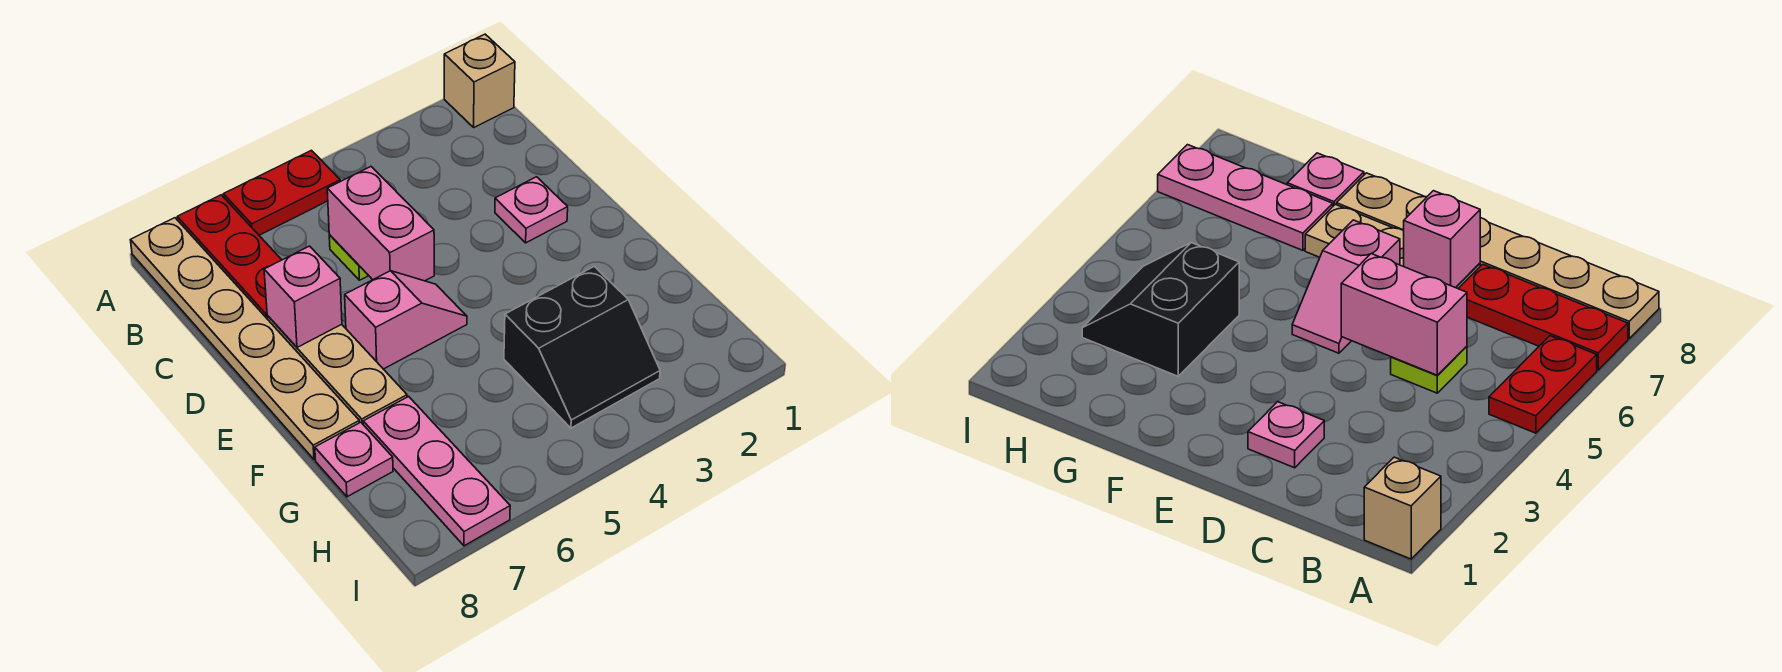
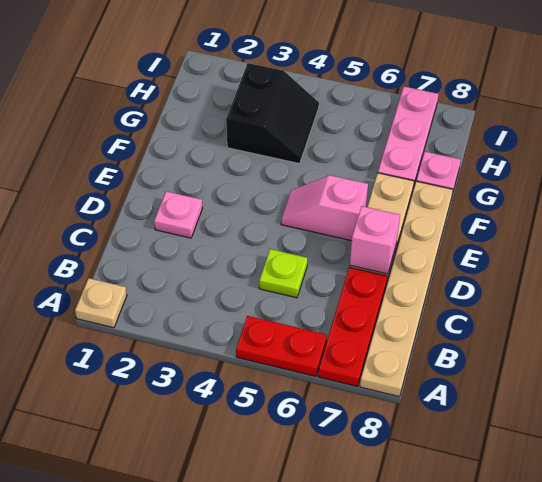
tan brick A1 level 1 -> tan plate A1 level 1
pink brick C5:D5 level 2 -> none
black slope G3:H4 level 1 top G -> black slope G3:H4 level 1 top 3

